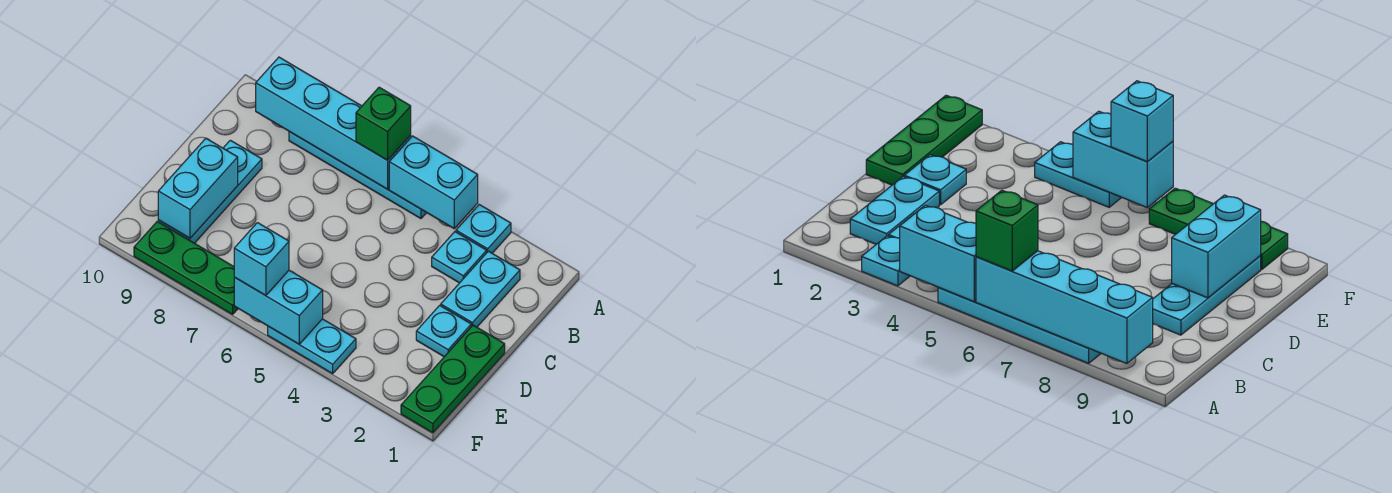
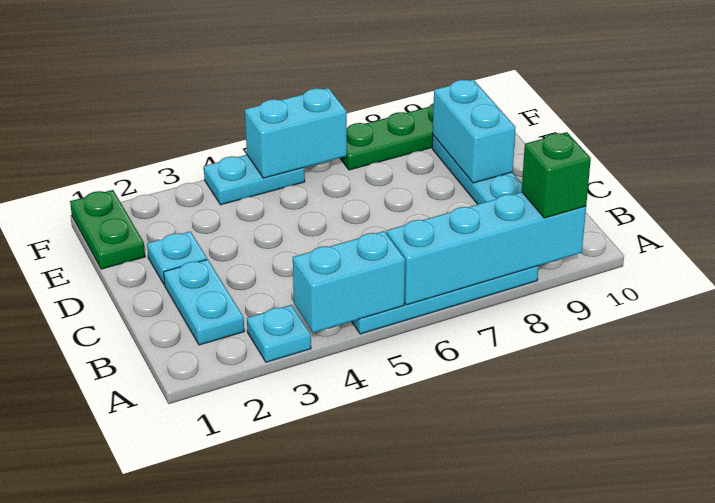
green brick A6 level 3 -> green brick A9 level 3
cyan plate B3 level 1 -> none
green plate D1:F1 level 1 -> green plate E1:F1 level 1
cyan brick F6 level 3 -> none

